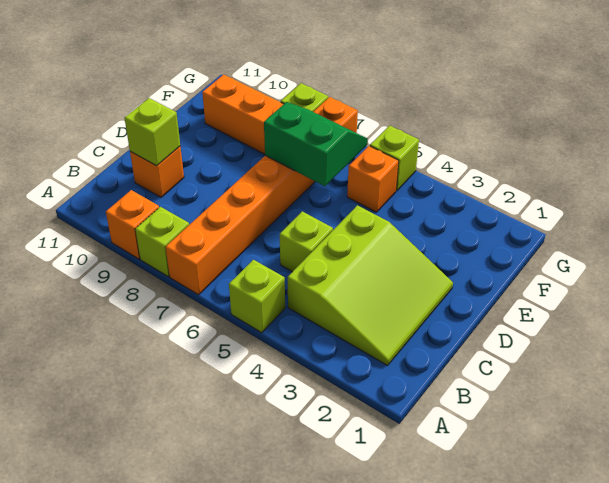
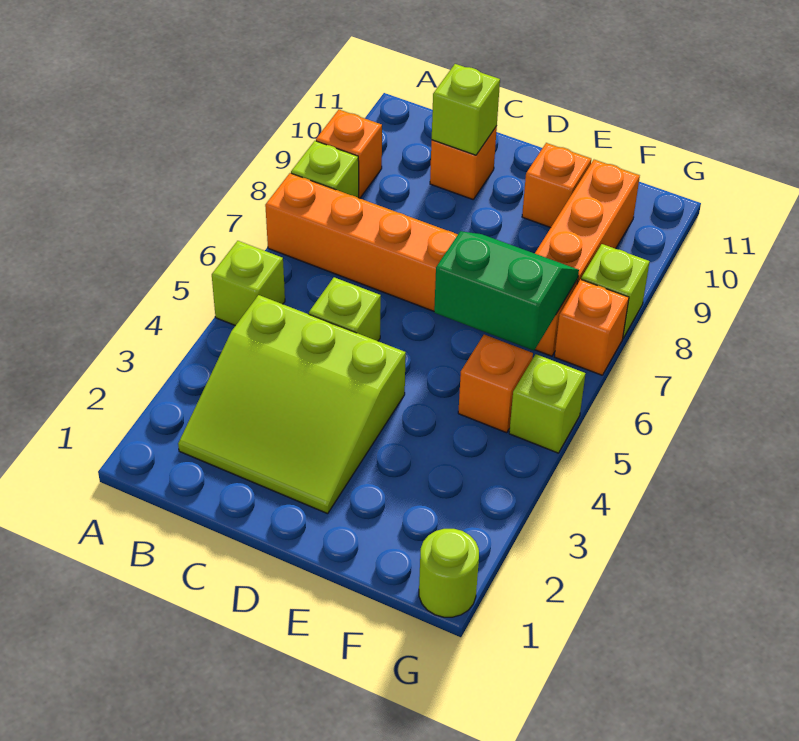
green slope E6:F7 level 2 top E -> green slope E6:F7 level 2 top 6
none -> orange brick E10 level 1
none -> lime round brick G1 level 1

